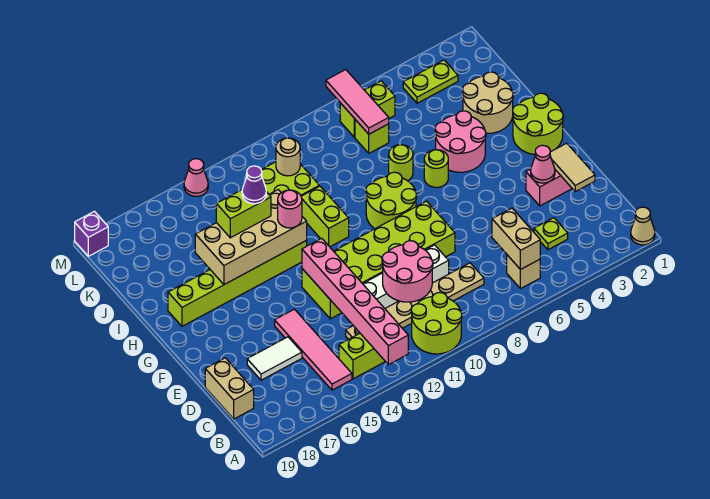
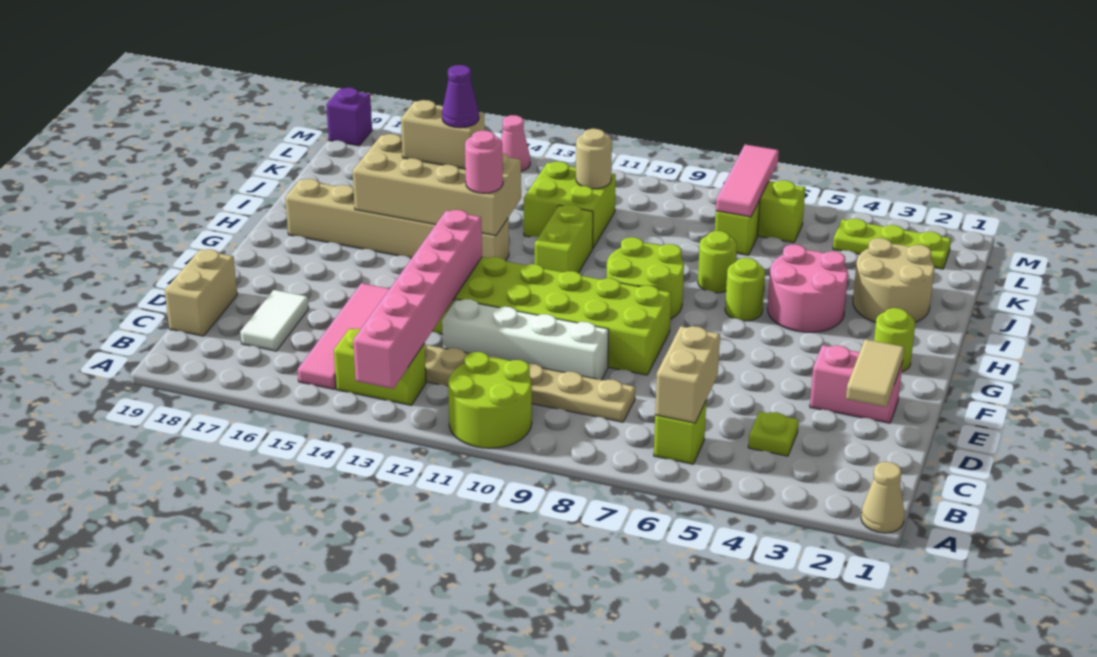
tan brick B6 level 1 -> lime brick B6 level 1
pink round brick C10:D11 level 2 -> none
white tile D16:D17 level 1 -> white tile C17:D17 level 1
pink cone E3 level 2 -> none
lime round brick G1:H2 level 1 -> lime round brick G2 level 1
lime brick H13:H18 level 1 -> tan brick H13:H18 level 1
lime brick I14:I15 level 3 -> tan brick I14:I15 level 3
lime plate L3:L4 level 1 -> lime plate L2:L4 level 1

